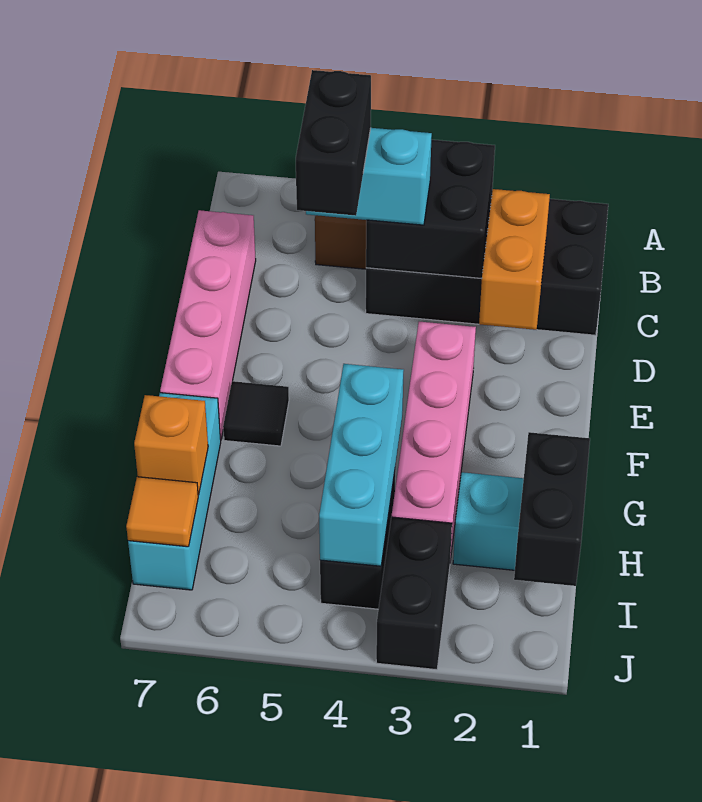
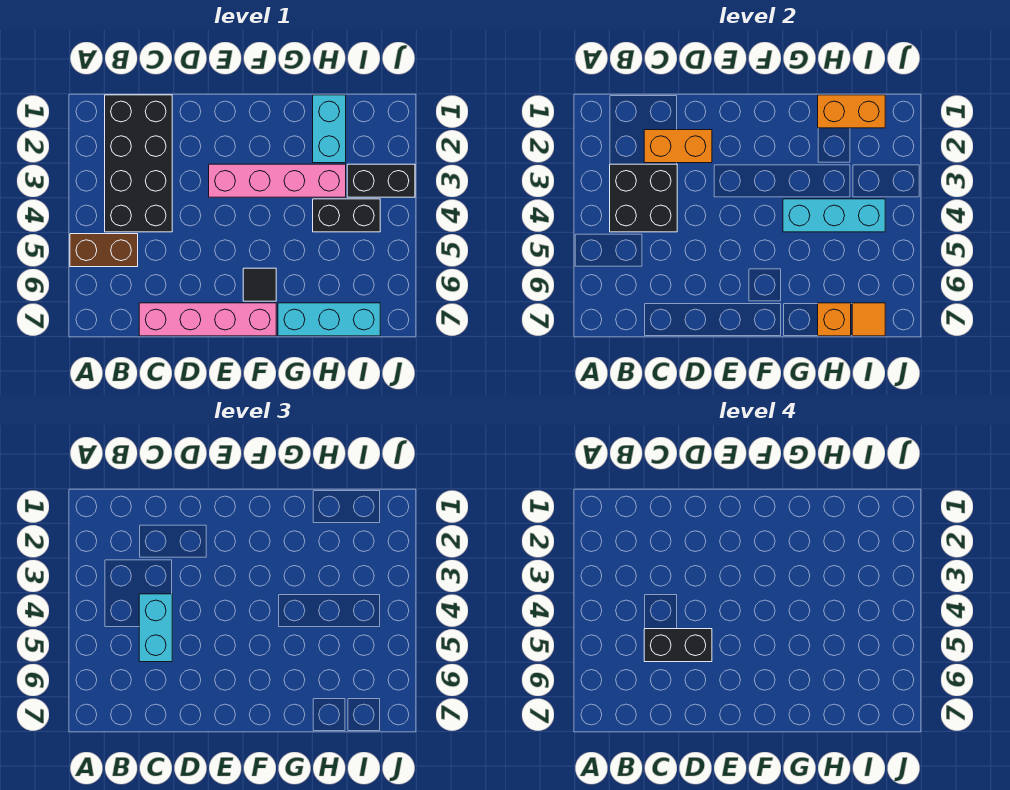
black brick H1:I1 level 2 -> orange brick H1:I1 level 2

